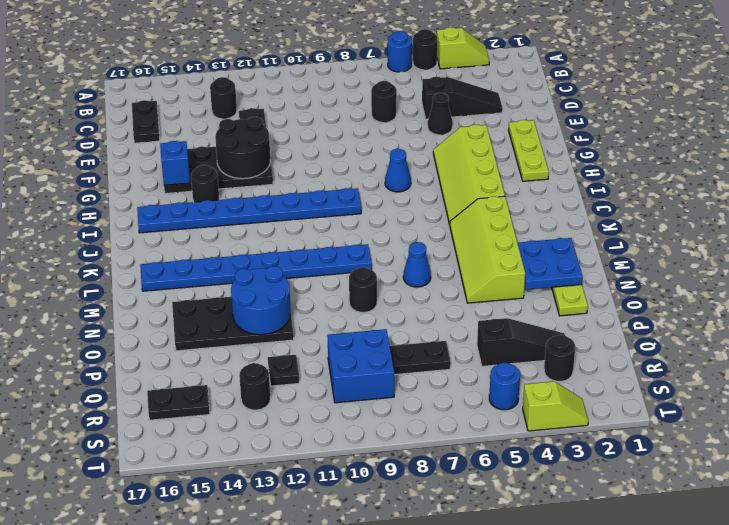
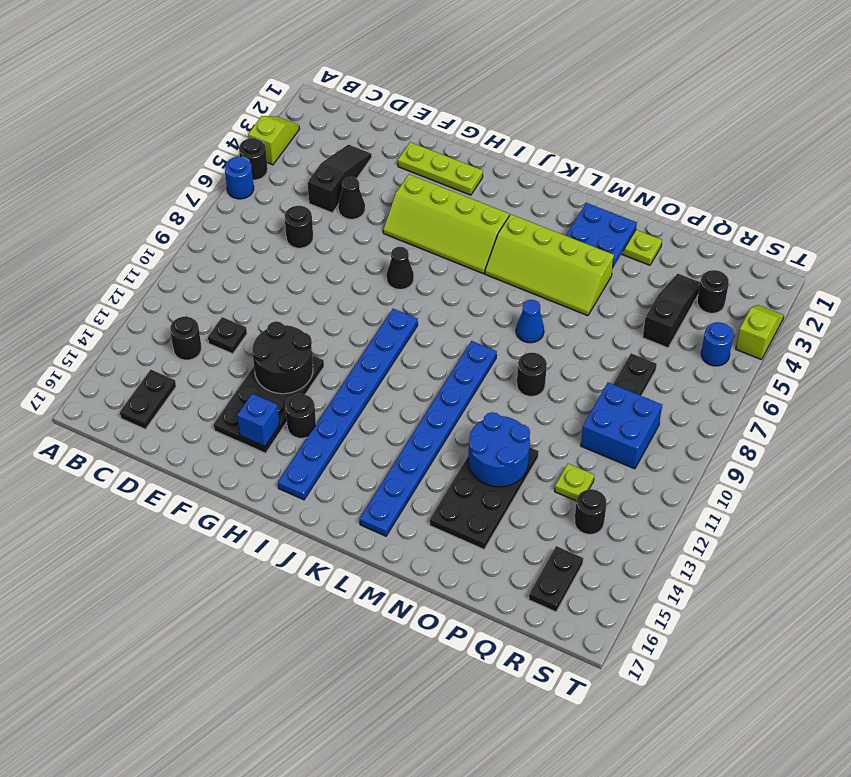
black plate C16:D16 level 1 -> black plate C15:C16 level 1
blue cone H7 level 1 -> black cone H7 level 1
black plate Q12 level 1 -> lime plate Q12 level 1

